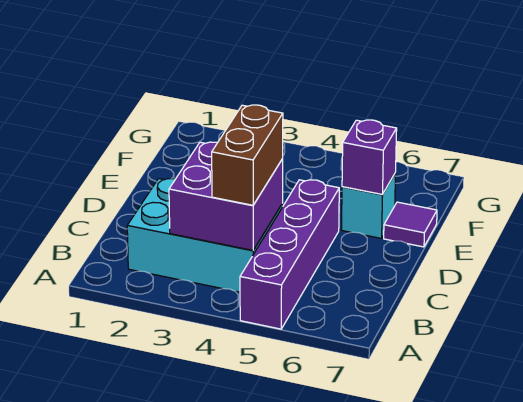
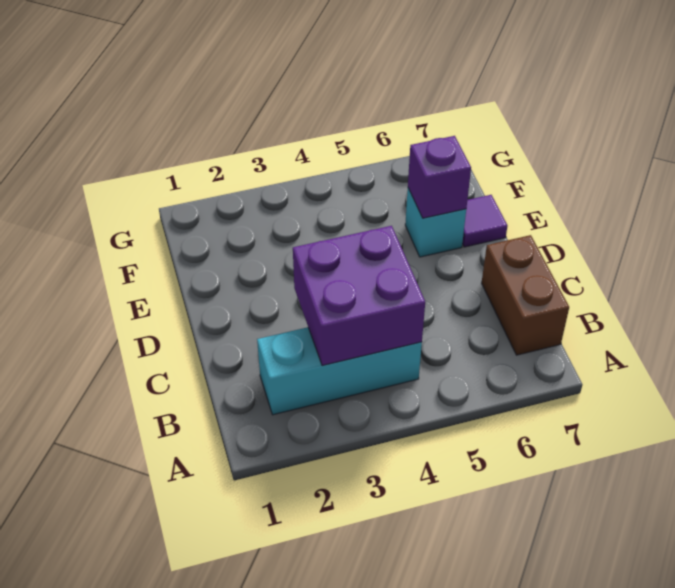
purple brick A5:D5 level 1 -> none
cyan brick B2:C4 level 1 -> cyan brick B2:B4 level 1
brown brick B4:C4 level 3 -> brown brick B7:C7 level 1

